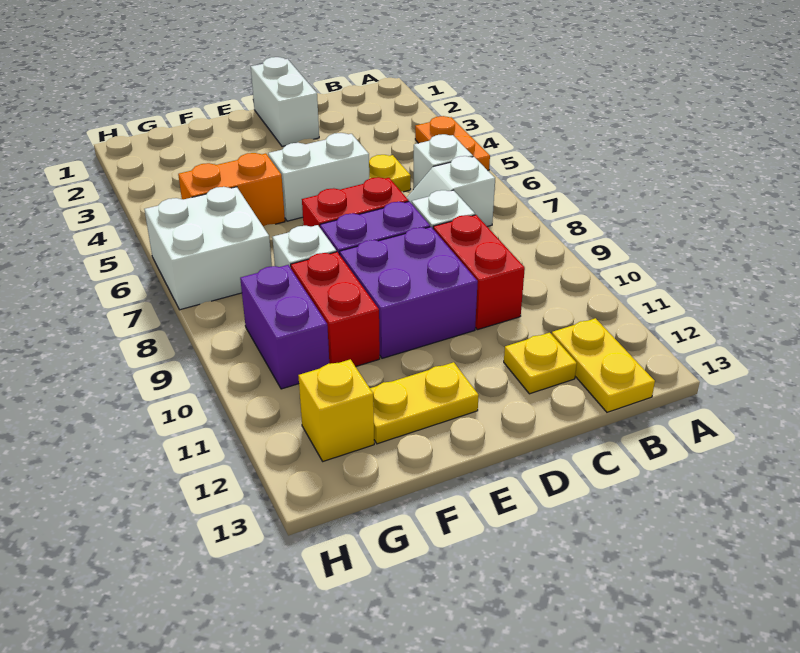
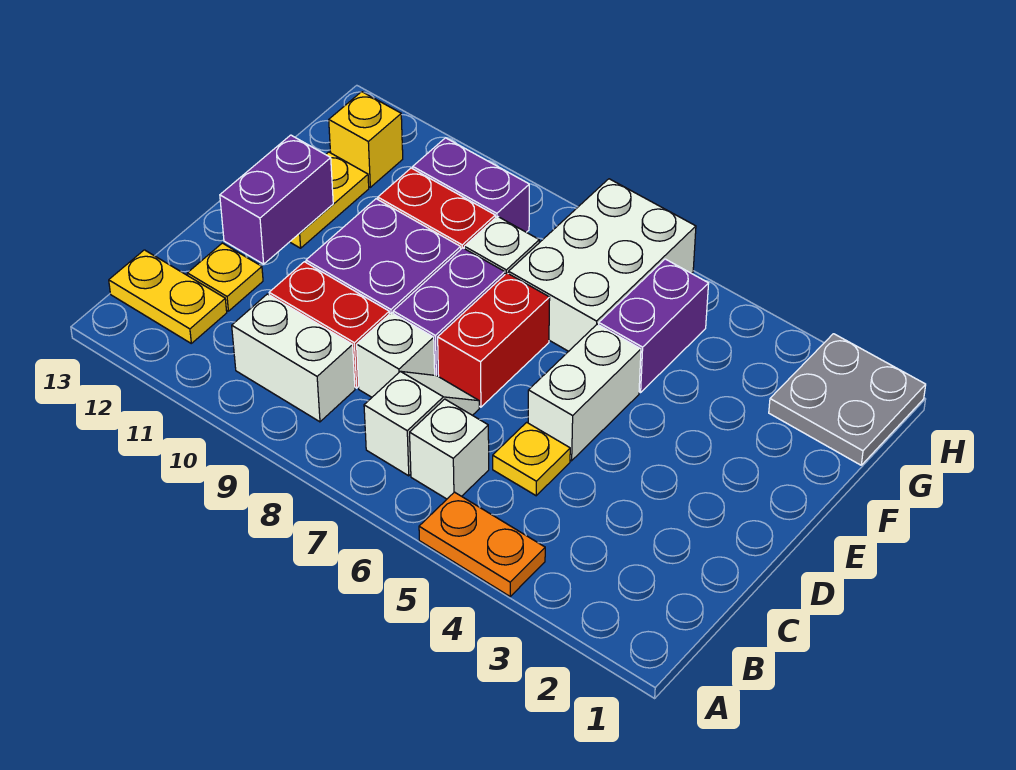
white brick D1:D2 level 1 -> white brick B9:B10 level 1
none -> purple brick D12:E12 level 2
orange brick F5:G5 level 1 -> purple brick F5:G5 level 1
none -> grey plate G1:H2 level 1
white brick G6:H7 level 1 -> white brick F6:H7 level 1

